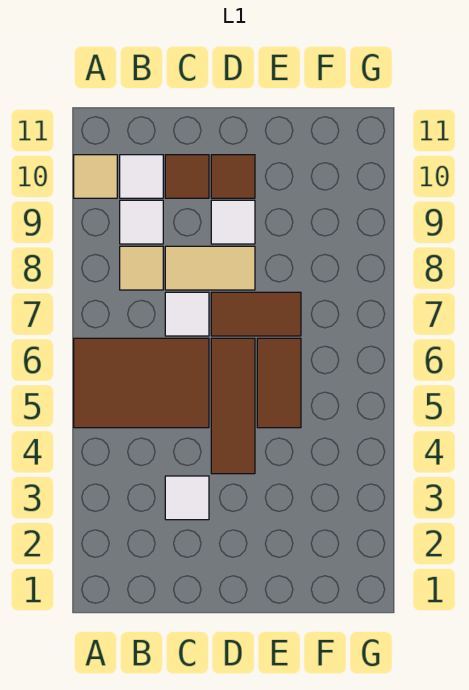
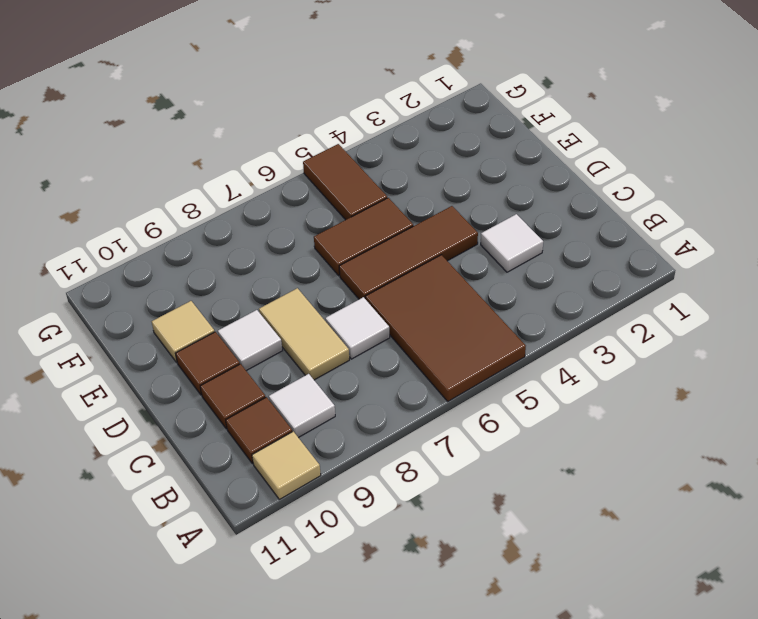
tan tile B8 level 1 -> tan tile E10 level 1
white tile B10 level 1 -> brown tile B10 level 1
brown tile D7:E7 level 1 -> brown tile F5:G5 level 1

